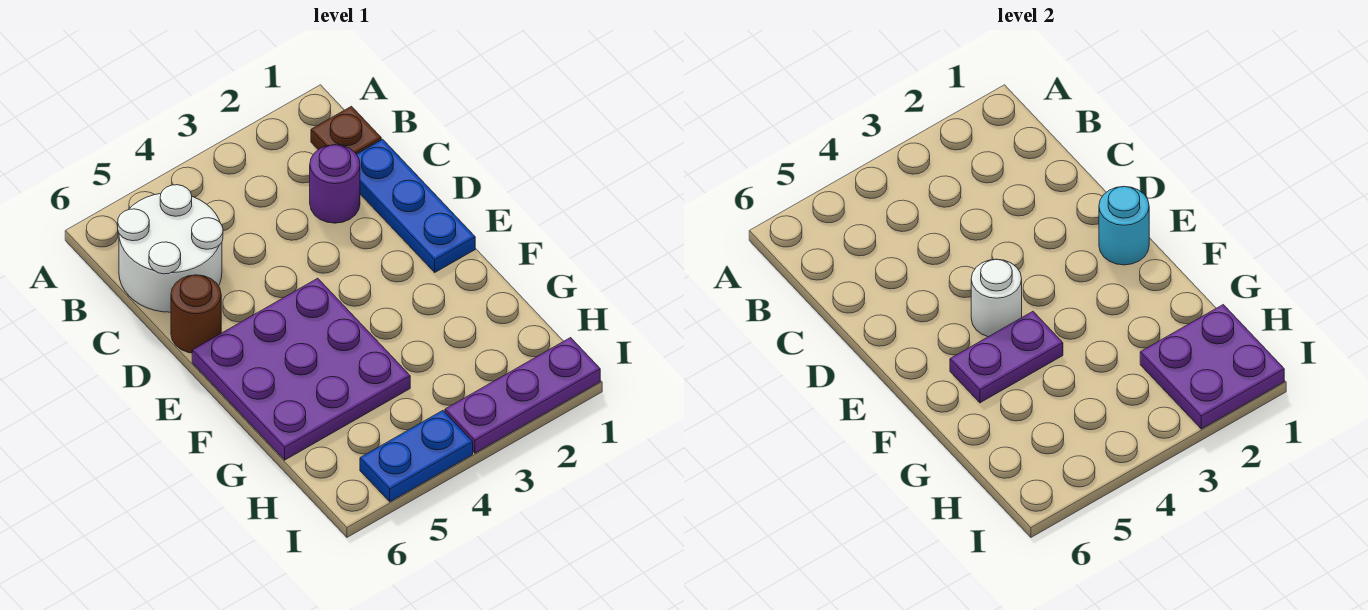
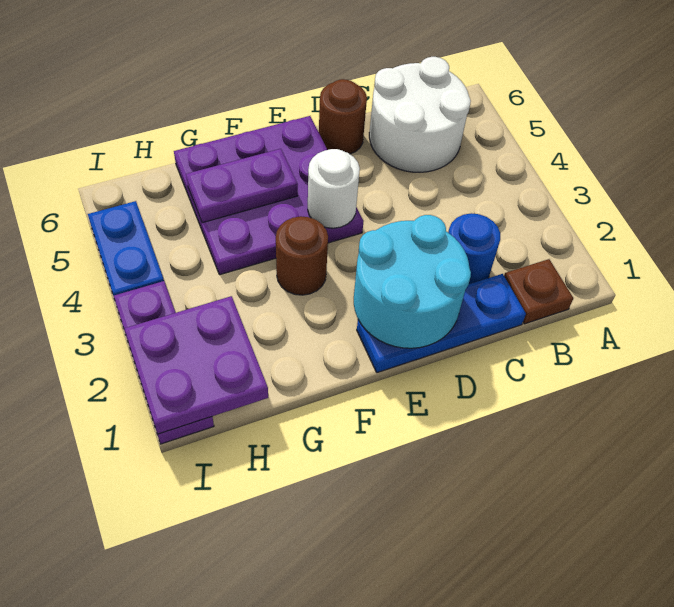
purple round brick C2 level 1 -> blue round brick C2 level 1
cyan round brick E1 level 2 -> cyan round brick D1:E2 level 2
none -> brown round brick F3 level 1
purple plate F4:F5 level 2 -> purple plate F5:G5 level 2

